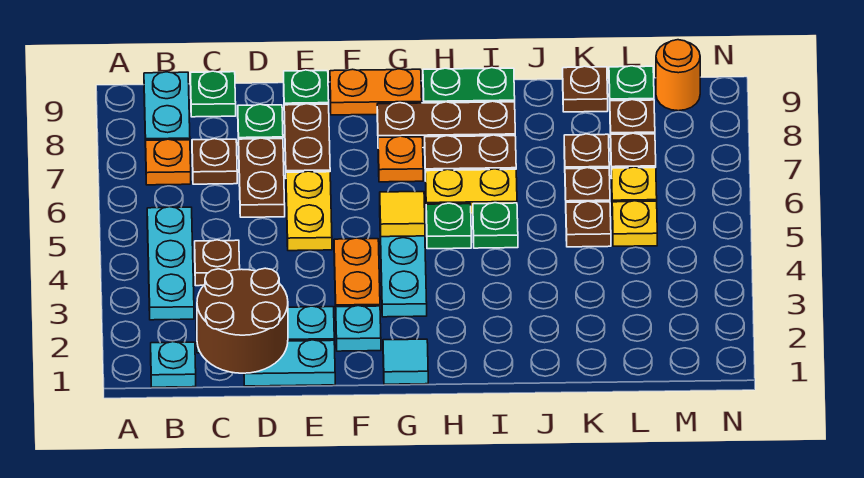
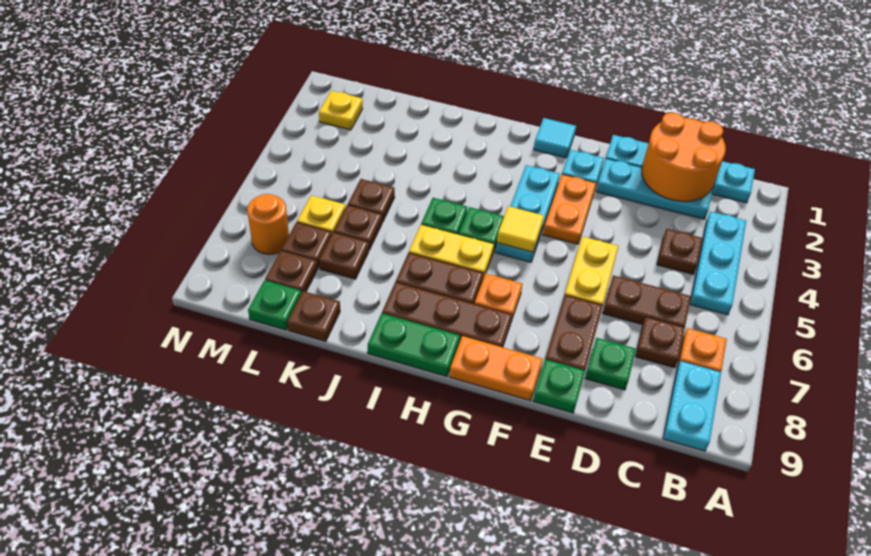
brown round brick C1:D2 level 2 -> orange round brick C1:D2 level 2
green plate C9 level 1 -> none
brown plate D6:D7 level 1 -> brown plate C6:D6 level 1
yellow plate L5 level 1 -> yellow plate M2 level 1
orange round brick M9 level 1 -> orange round brick M7 level 1

